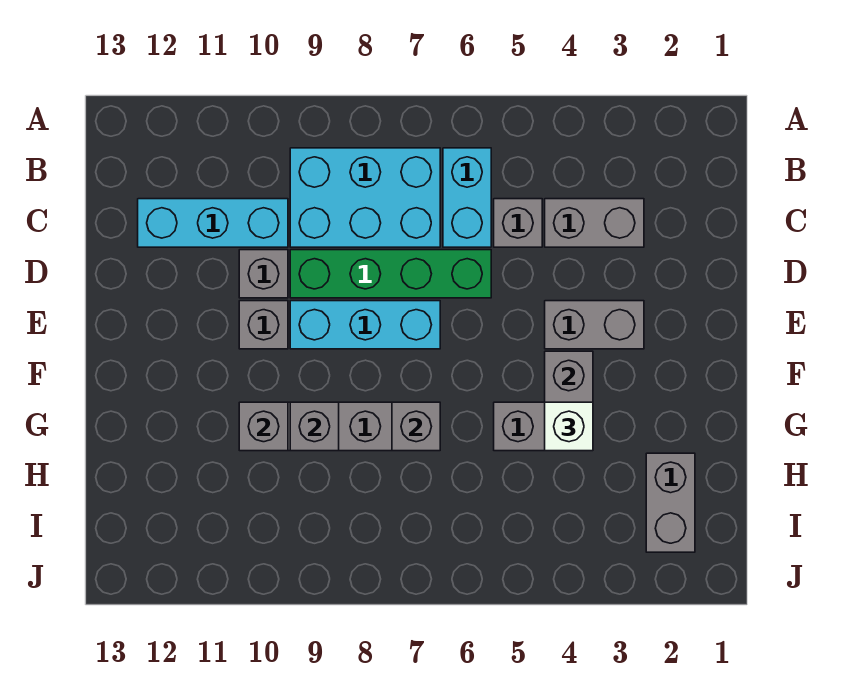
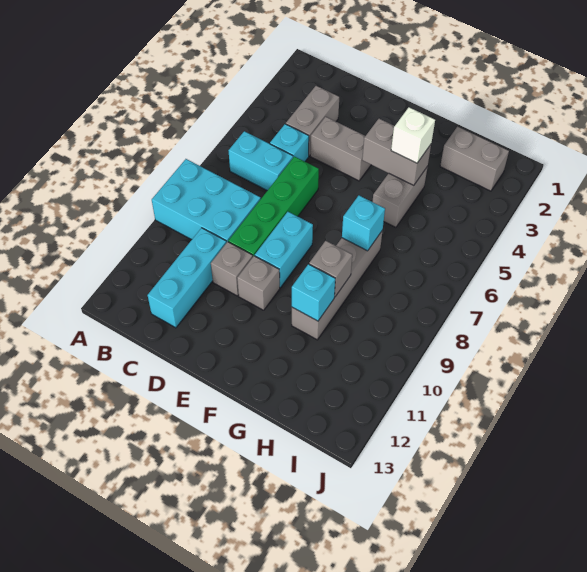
cyan brick B7:C9 level 1 -> cyan brick A8:C9 level 1
grey brick C5 level 1 -> cyan brick C5 level 1
grey brick E3:E4 level 1 -> grey brick D4:E4 level 1
cyan brick E7:E9 level 1 -> cyan brick E8:E9 level 1
grey brick G7 level 2 -> cyan brick G7 level 2
grey brick G10 level 2 -> cyan brick G10 level 2

